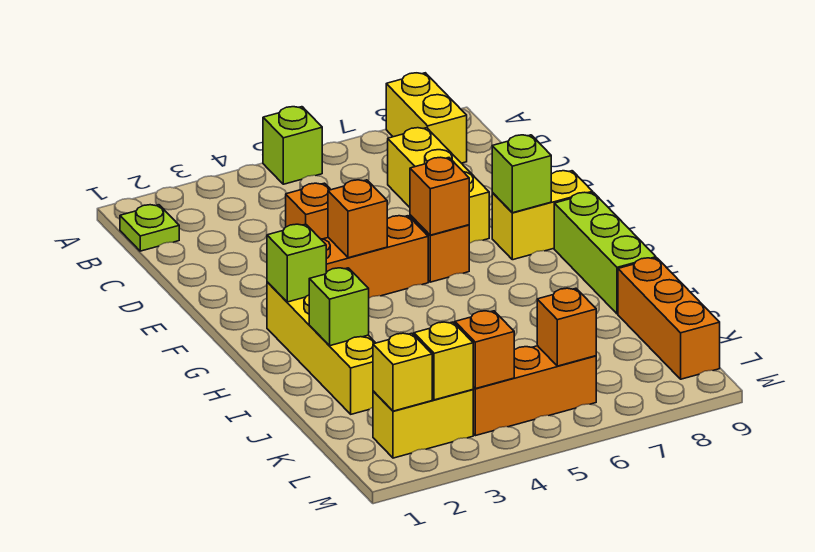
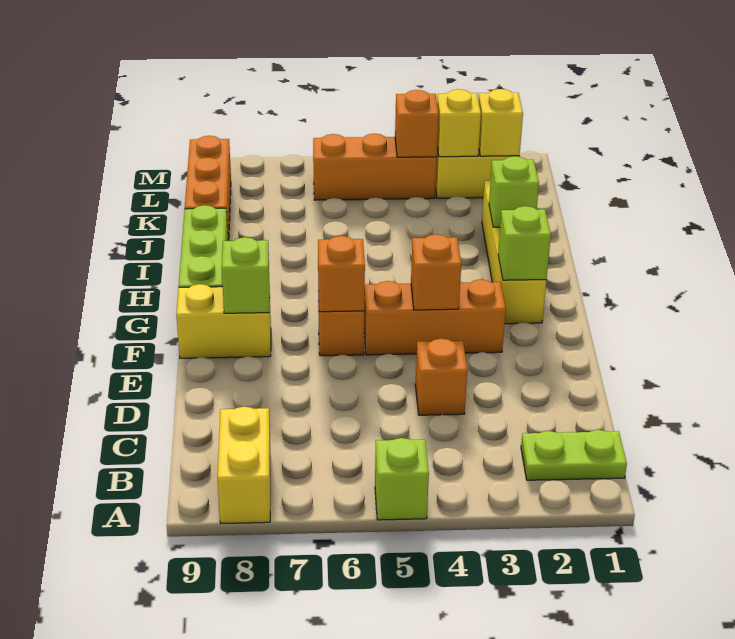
lime plate B1 level 1 -> lime plate B1:B2 level 1
yellow brick C7:E7 level 1 -> none
orange brick L6 level 2 -> none

